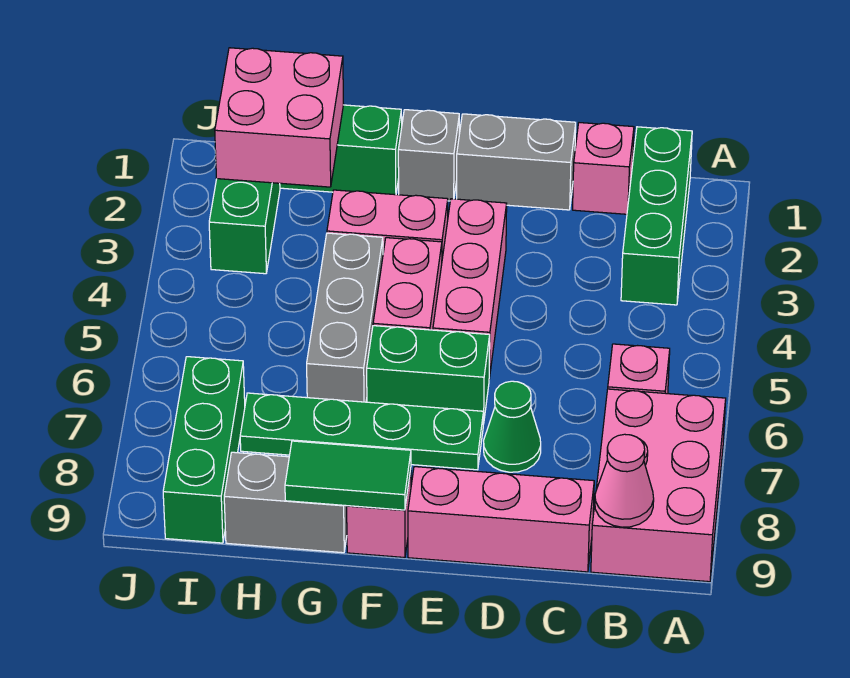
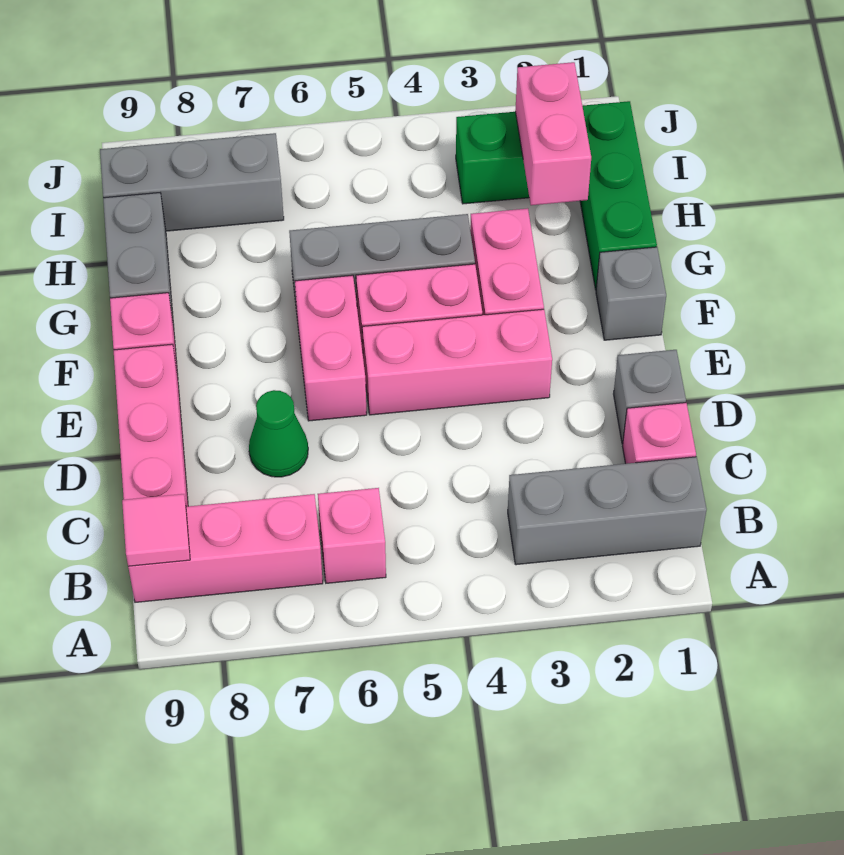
pink brick A7:B9 level 1 -> pink brick B7:B9 level 1
green brick B1:B3 level 1 -> grey brick B1:B3 level 1
pink cone B9 level 2 -> pink tile B9 level 2
grey brick D1:E1 level 1 -> grey brick D1 level 1
green brick E6:F6 level 1 -> pink brick E6:F6 level 1
green plate E7:H7 level 1 -> none
green tile F9:G9 level 2 -> none
pink brick H1:I2 level 2 -> pink brick H2:I2 level 2
green brick I7:I9 level 1 -> grey brick I7:I9 level 1

